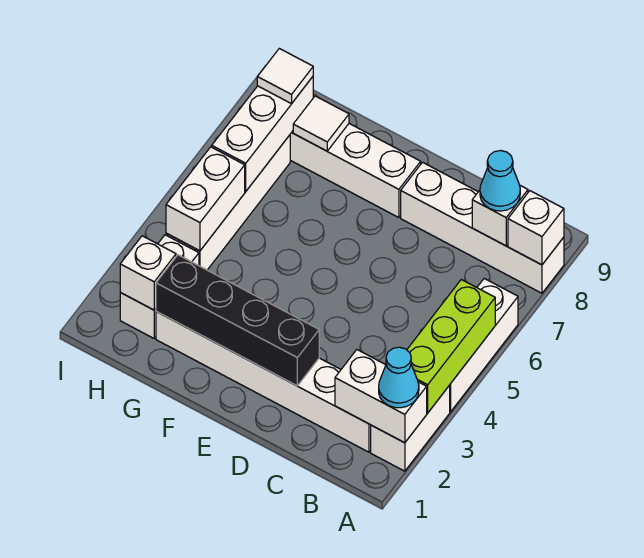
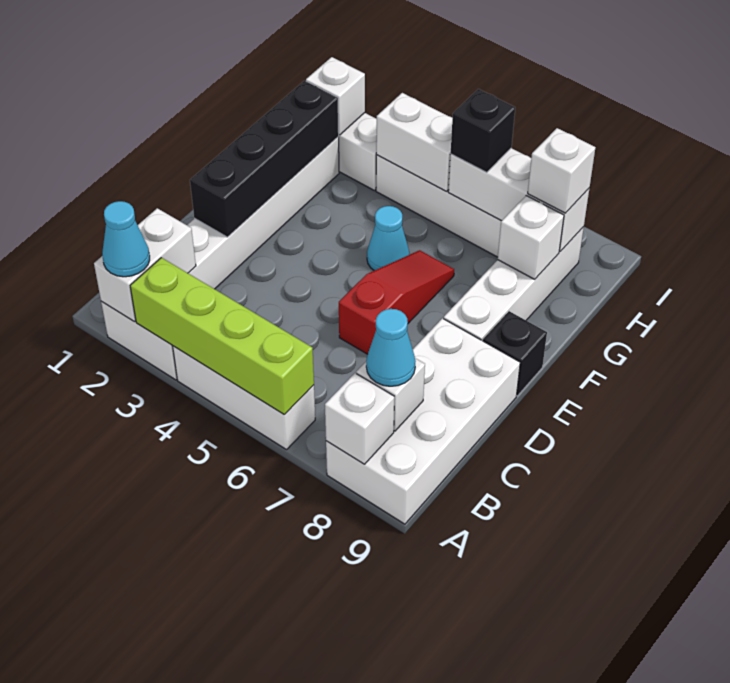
lime brick A3:A5 level 2 -> lime brick A3:A6 level 2
white brick A8:D8 level 1 -> white brick A8:D9 level 1
none -> red slope D6:F6 level 1 top D
none -> black brick E9 level 1
none -> cyan cone F5 level 1
white tile G8 level 2 -> white brick G8 level 2
none -> black brick H6 level 3
white tile H8 level 3 -> white brick H8 level 3

